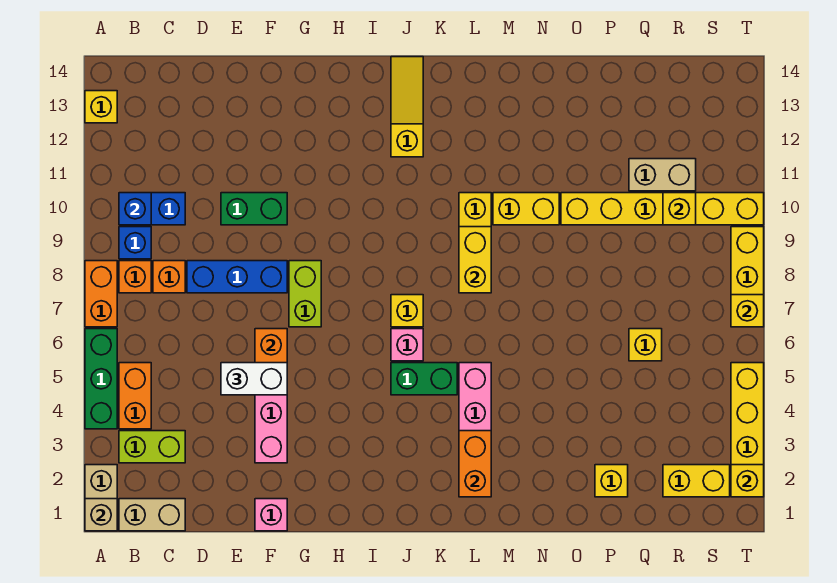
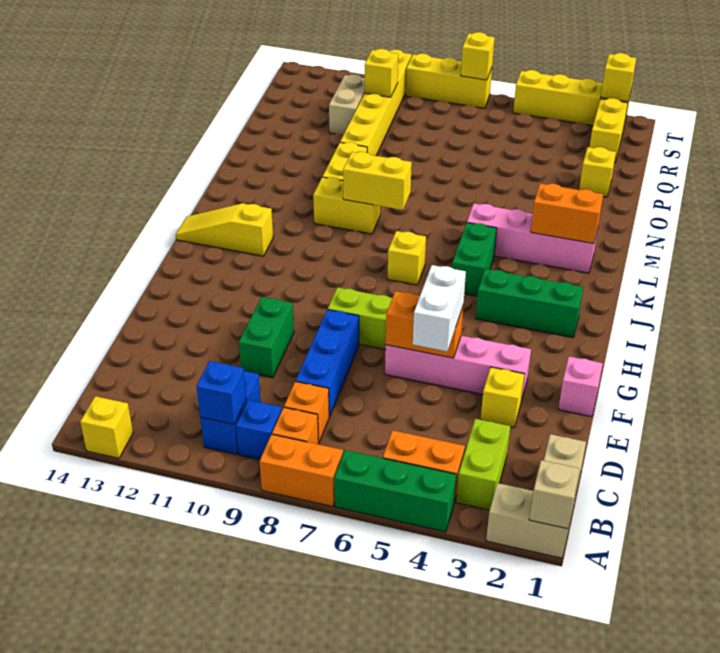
none -> green brick I2:I4 level 1
pink brick J6 level 1 -> none
yellow brick Q6 level 1 -> yellow brick E3 level 1

